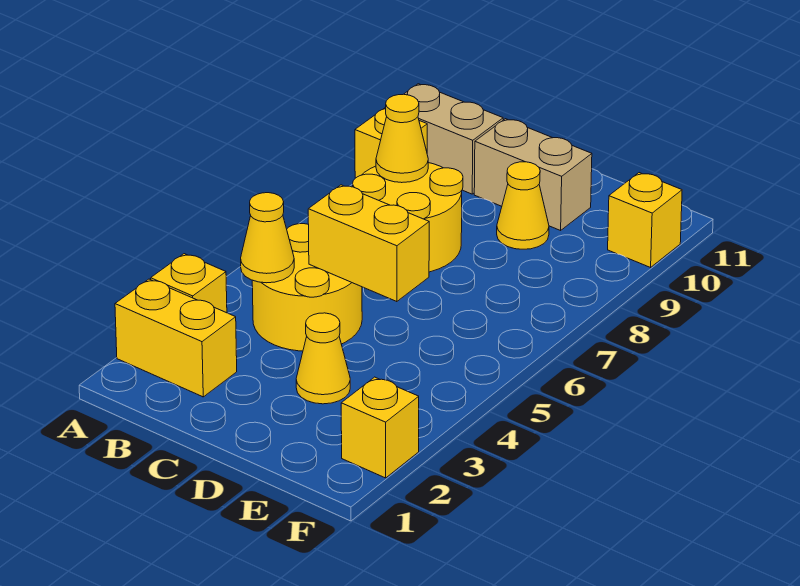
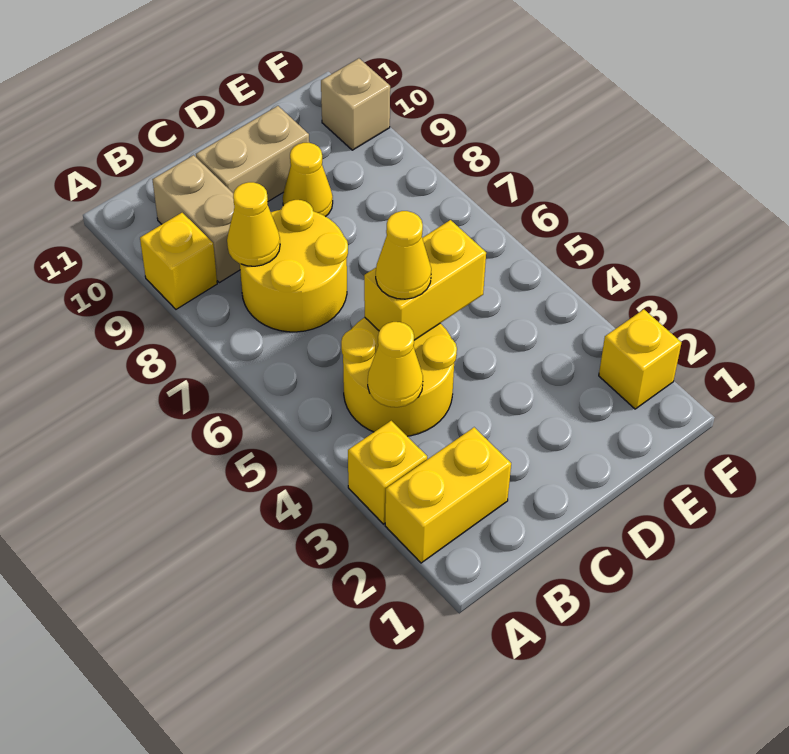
tan brick A10:B10 level 1 -> tan brick B9:B10 level 1
yellow cone D3 level 1 -> yellow cone C5 level 3
yellow brick F10 level 1 -> tan brick F10 level 1

